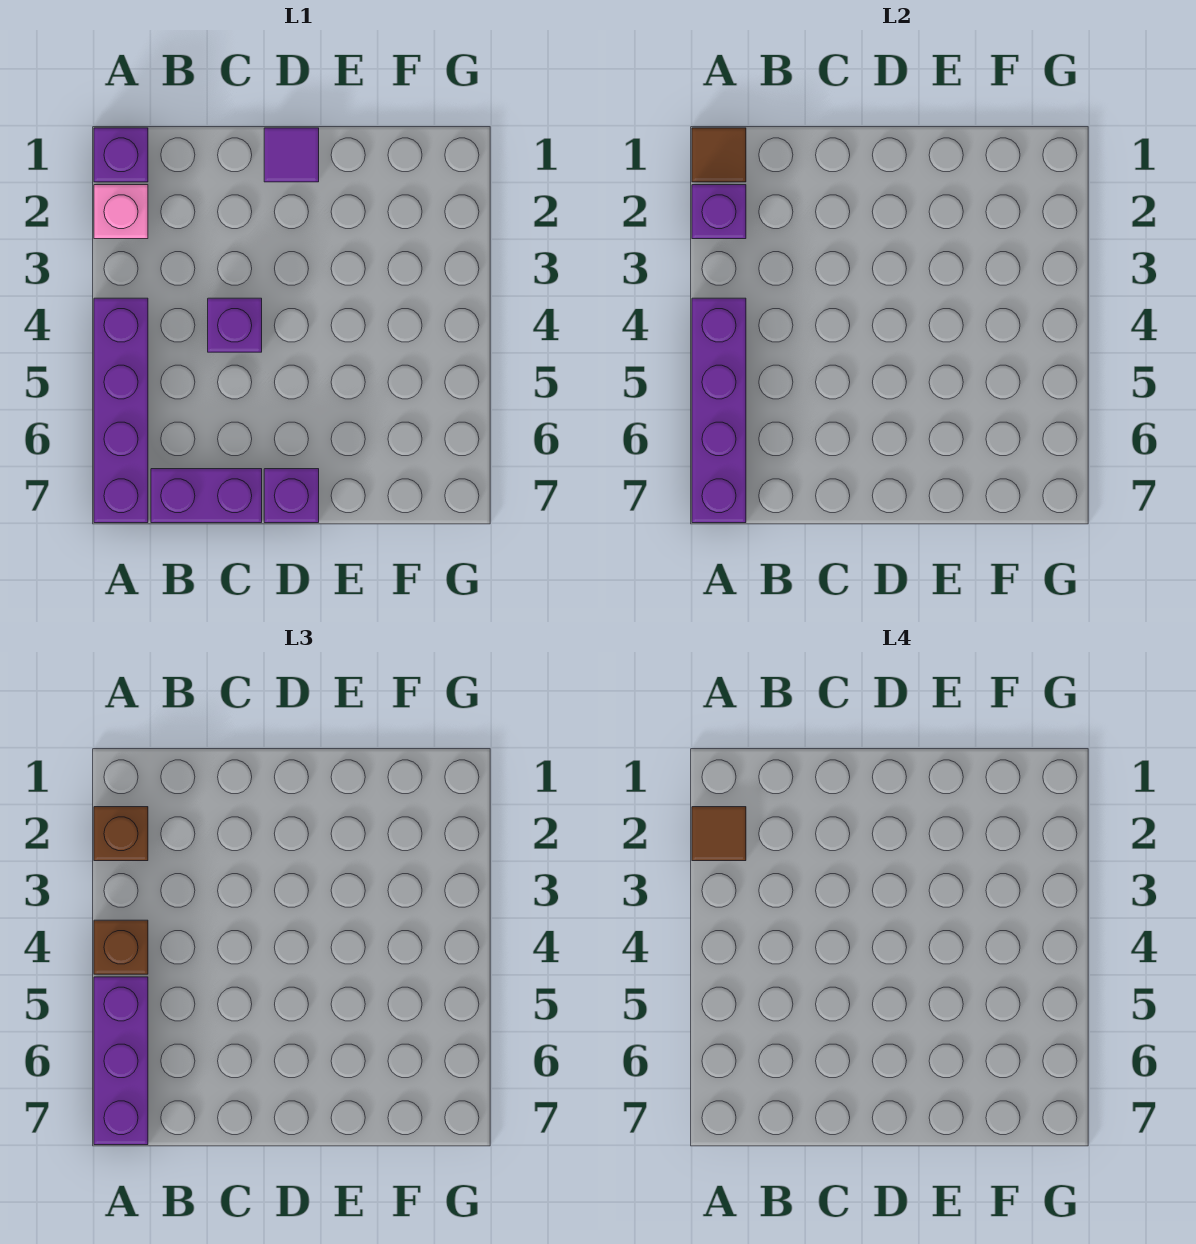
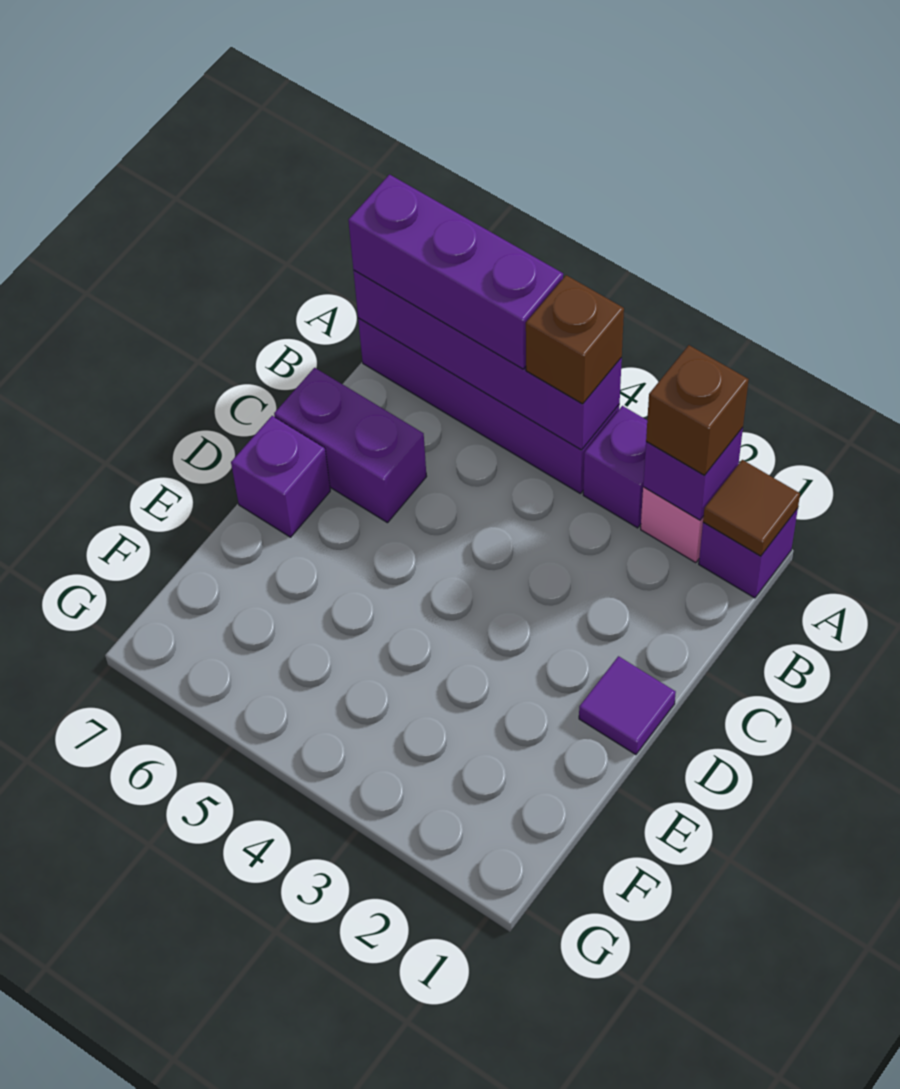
brown tile A2 level 4 -> none
purple brick B7:C7 level 1 -> purple brick C6:C7 level 1
purple brick C4 level 1 -> purple brick A3 level 1

